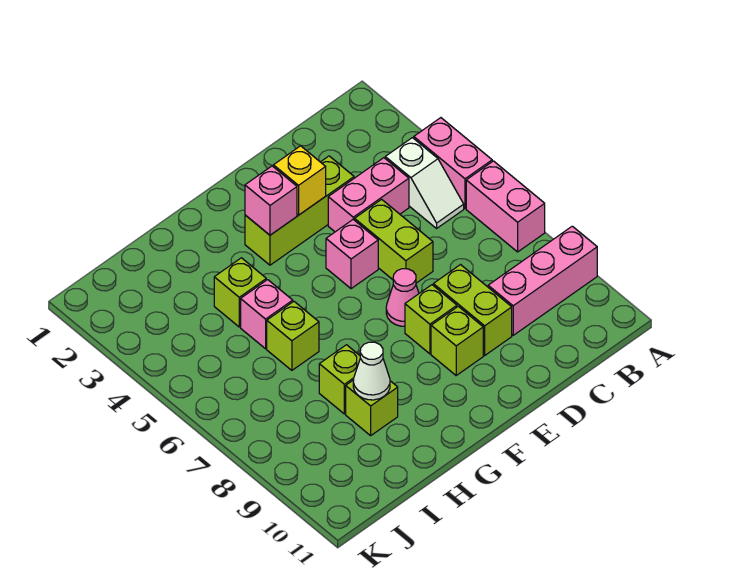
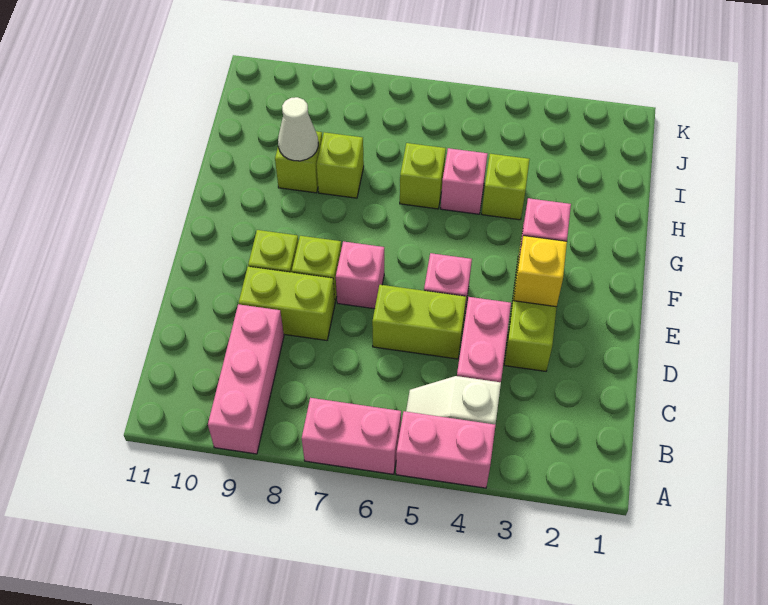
pink cone E7 level 1 -> pink brick E7 level 1

